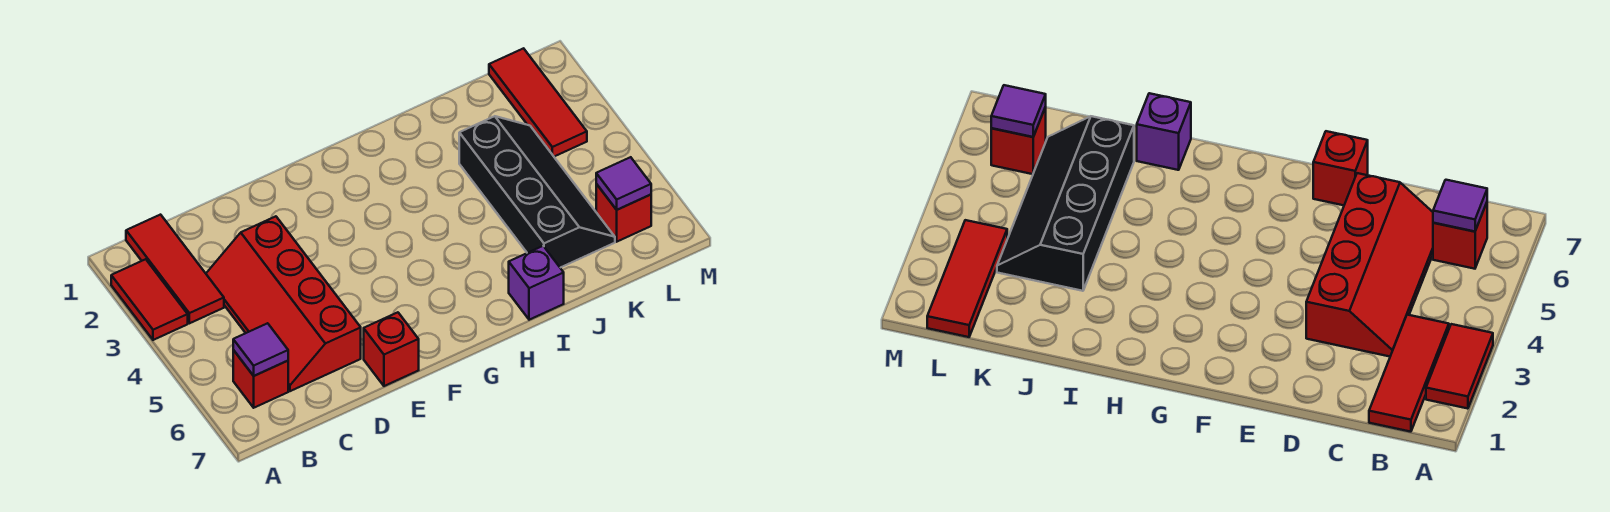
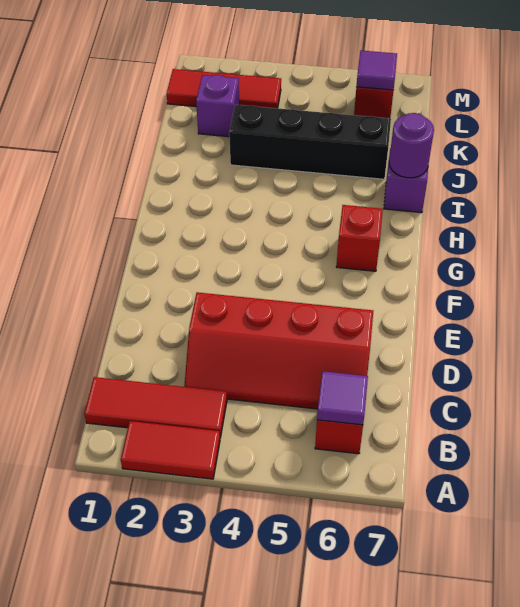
red brick E7 level 1 -> red brick G6 level 1
none -> purple round brick I7 level 2
none -> purple brick K2 level 1

